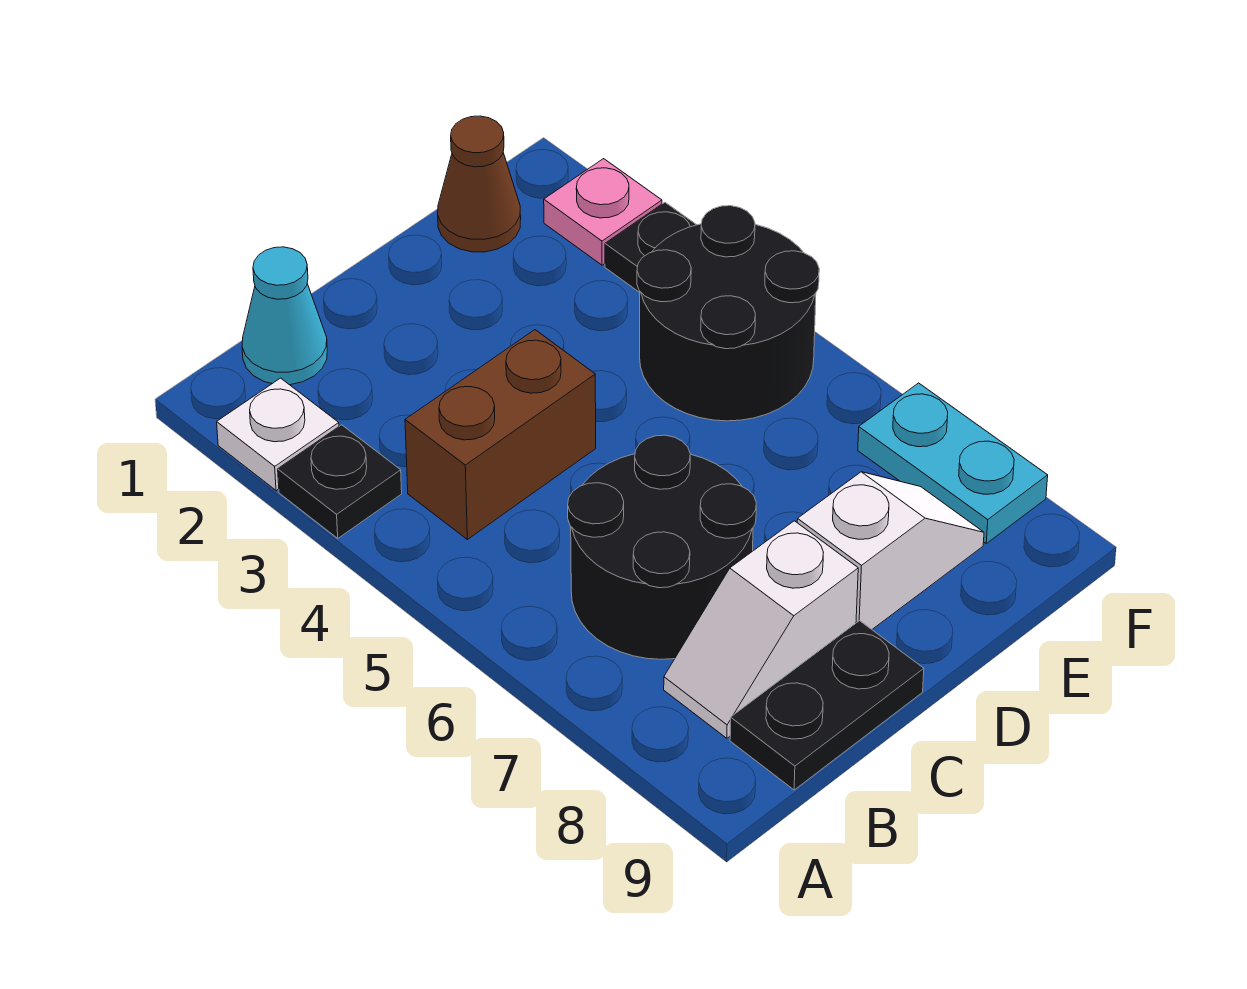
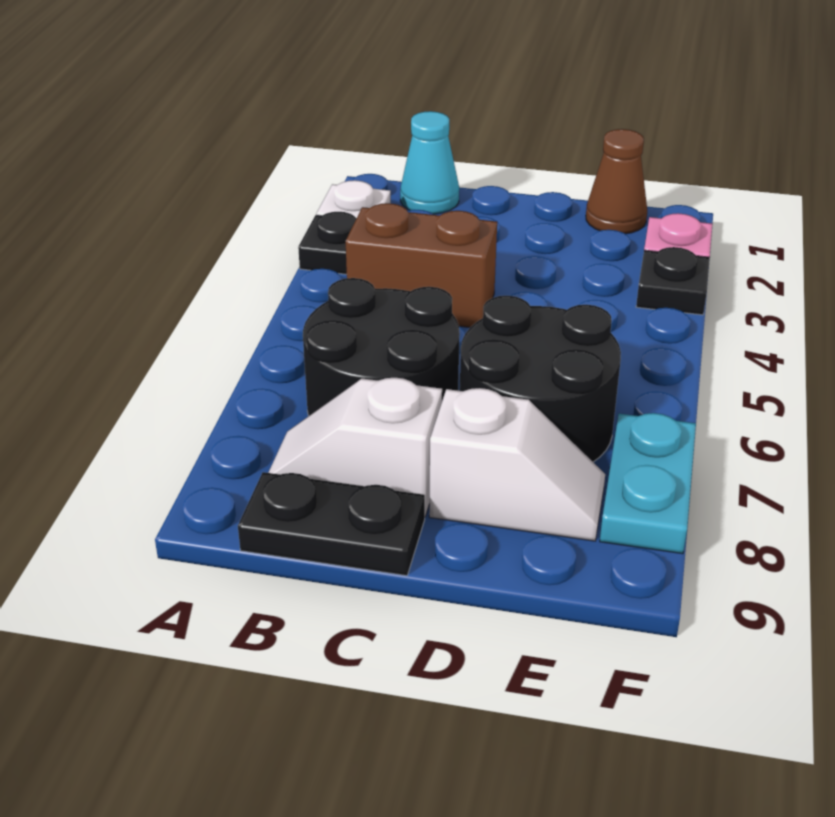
black round brick E4:F5 level 1 -> black round brick D6:E7 level 1

